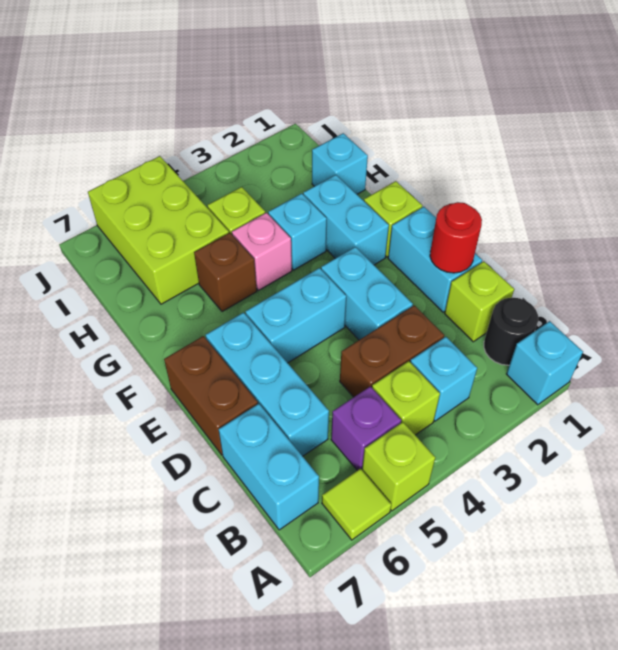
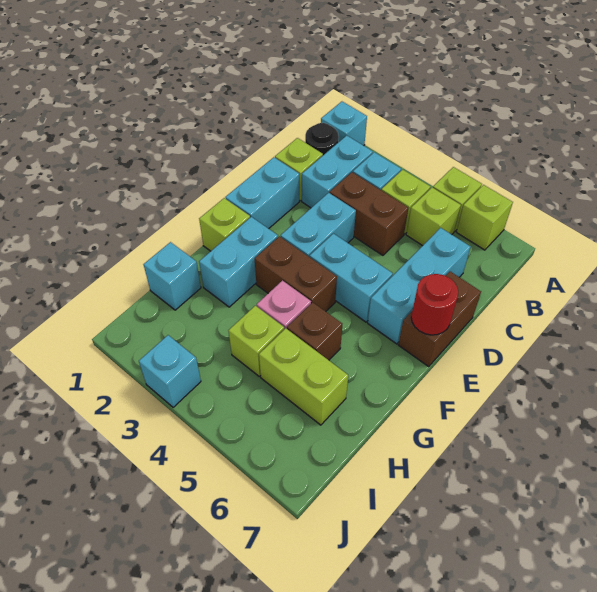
lime tile A6 level 1 -> lime brick A6 level 1
purple brick B5 level 1 -> lime brick B5 level 1
cyan brick B7:C7 level 1 -> cyan brick B2:C2 level 1
red round brick D1 level 2 -> red round brick E7 level 2
none -> brown brick F3:F4 level 1
cyan brick G3 level 1 -> cyan brick J3 level 1
lime brick H5:J6 level 1 -> lime brick H5:H6 level 1

